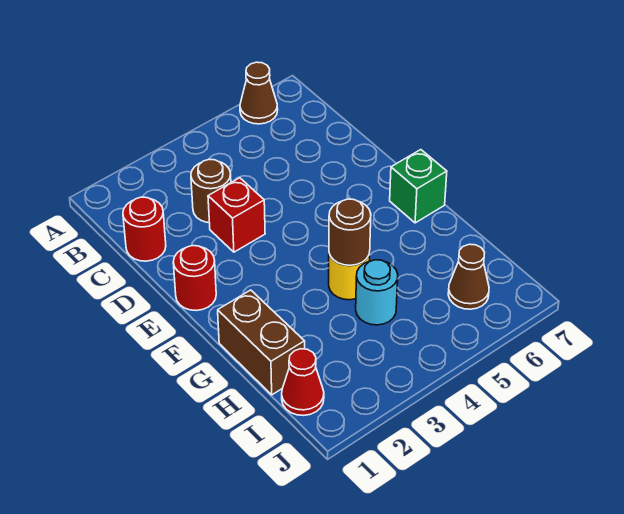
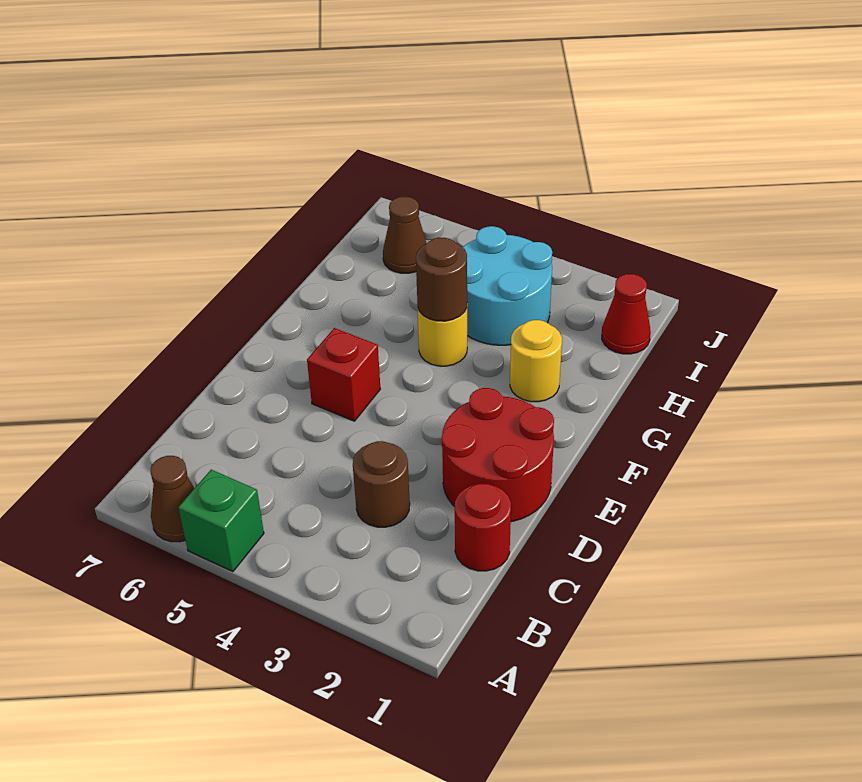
red brick D3 level 1 -> red brick E5 level 1
red round brick E1 level 1 -> red round brick D1:E2 level 1
green brick F7 level 1 -> green brick A5 level 1
brown brick G1:H1 level 1 -> none
none -> yellow round brick G2 level 1
cyan round brick H4 level 1 -> cyan round brick H3:I4 level 1

